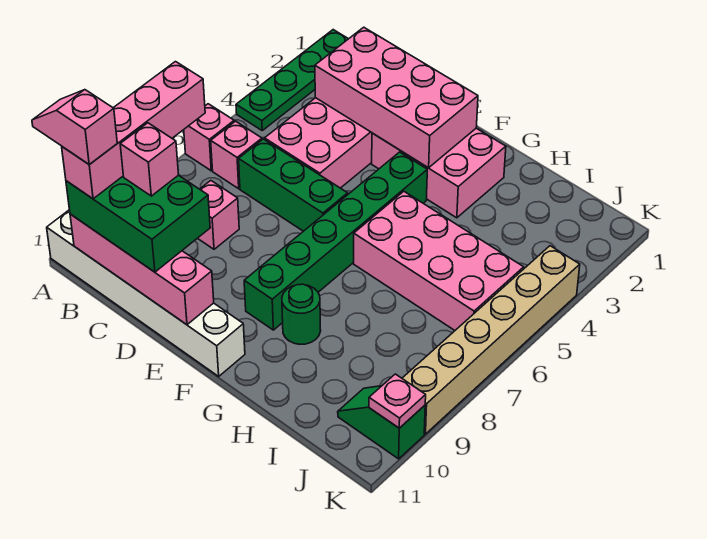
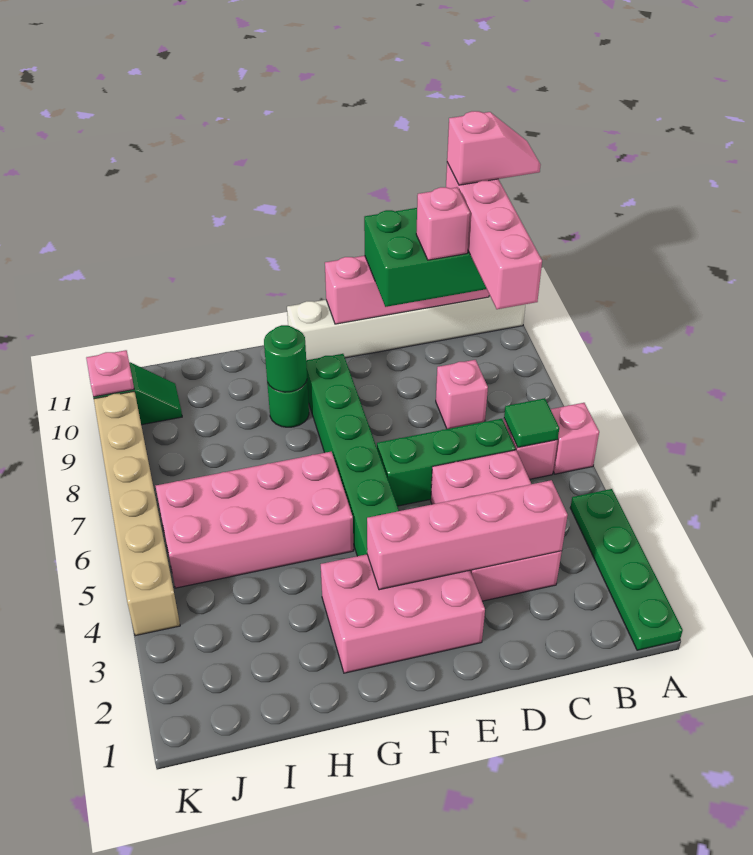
none -> green tile B6 level 2
pink brick C2:F3 level 2 -> pink brick C3:F3 level 2
none -> green round brick G9 level 2

